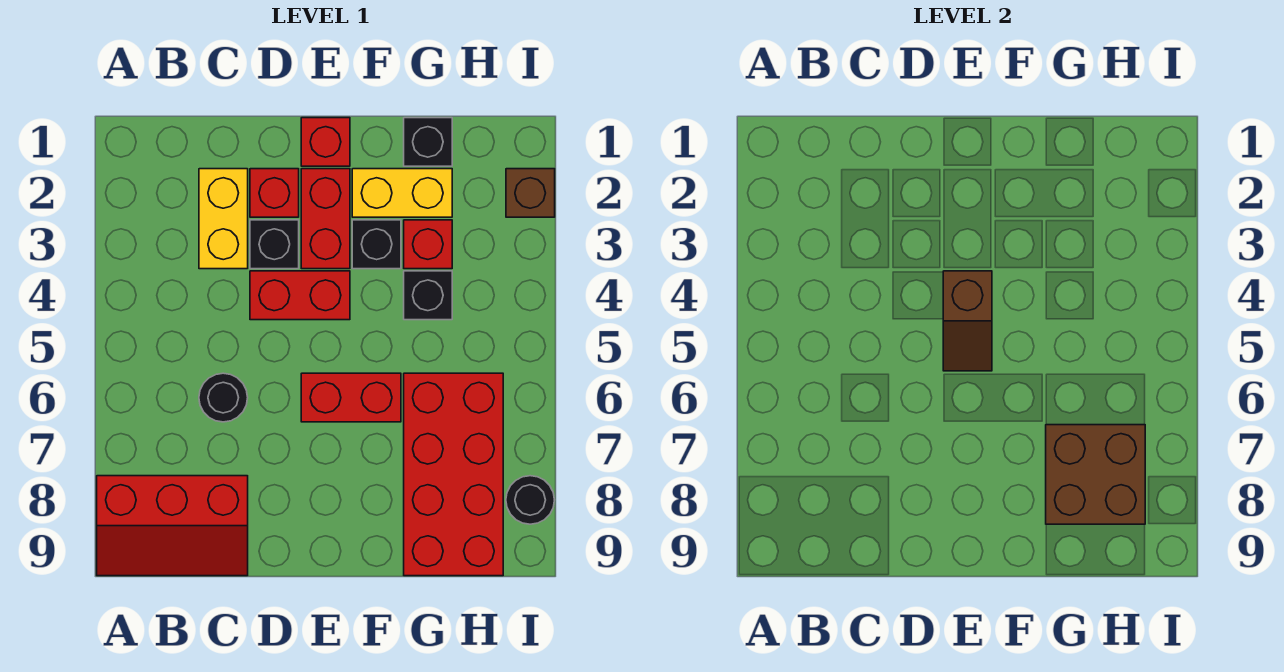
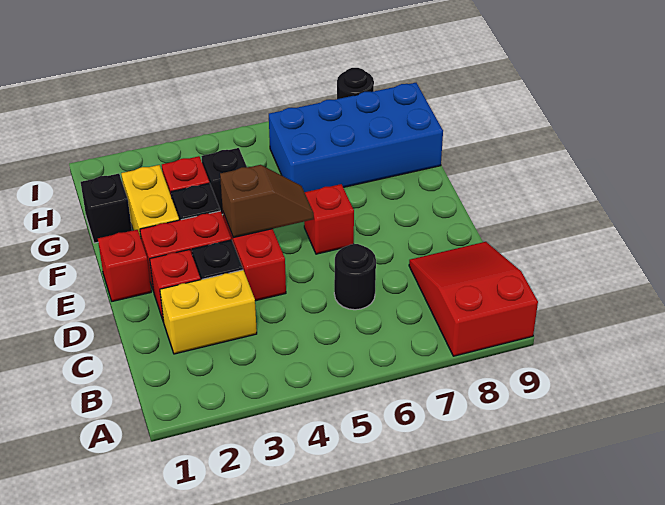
red slope A8:C9 level 1 top 8 -> red slope A8:C9 level 1 top A
red brick E6:F6 level 1 -> red brick E6 level 1
red brick G6:H9 level 1 -> blue brick G6:H9 level 1
brown brick G7:H8 level 2 -> none
brown brick I2 level 1 -> none

